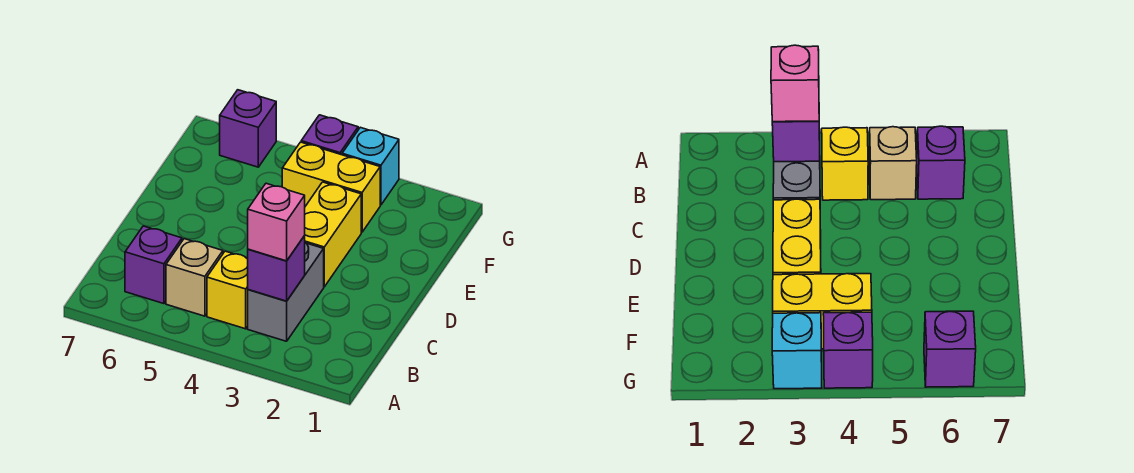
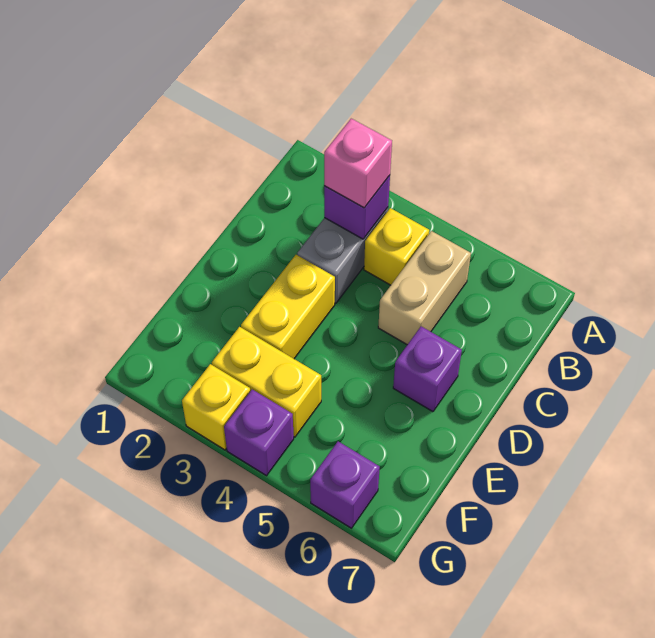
tan brick B5 level 1 -> tan brick B5:C5 level 1
purple brick B6 level 1 -> purple brick D6 level 1
cyan brick G3 level 1 -> yellow brick G3 level 1

